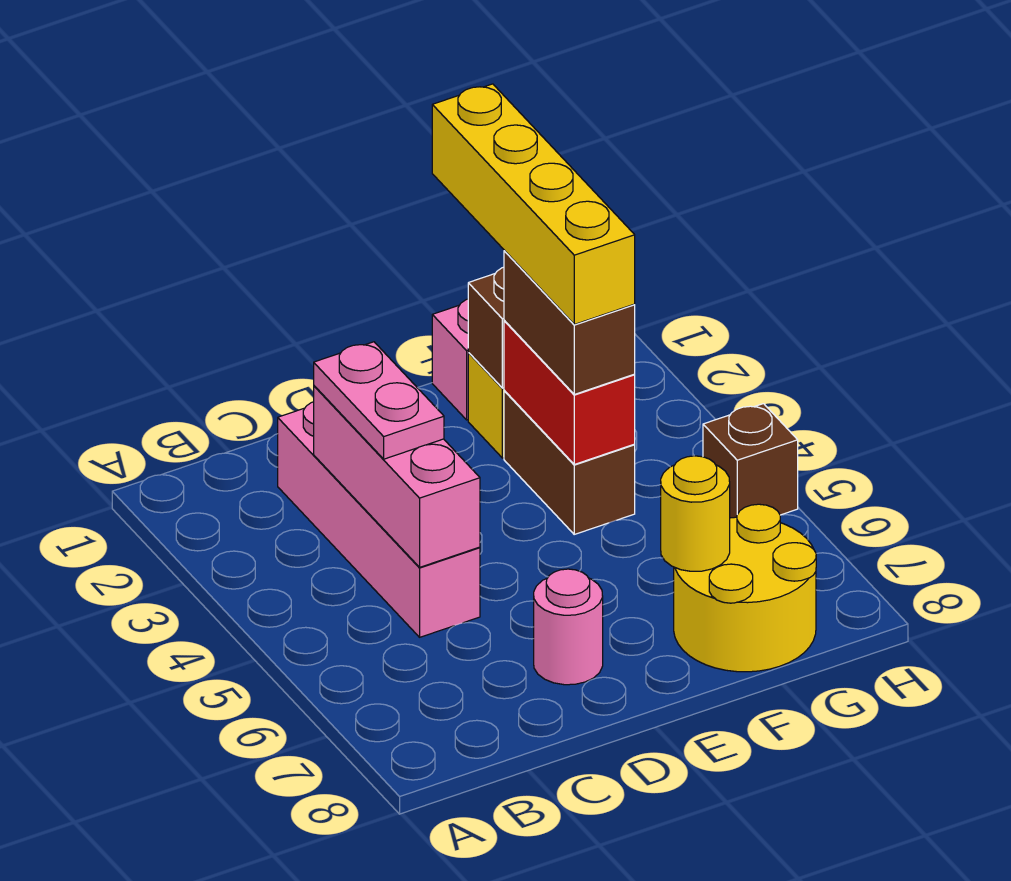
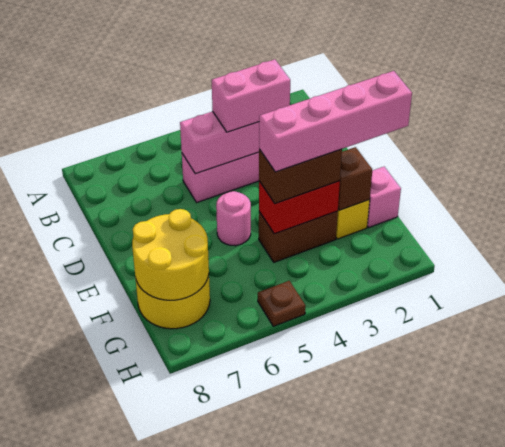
pink plate C3:C4 level 3 -> pink brick C3:C4 level 3
pink round brick D7 level 1 -> pink round brick E5 level 1
yellow brick F1:F4 level 4 -> pink brick F1:F4 level 4
yellow round brick F7 level 2 -> yellow round brick F7:G8 level 2
brown brick H5 level 1 -> brown plate H5 level 1

